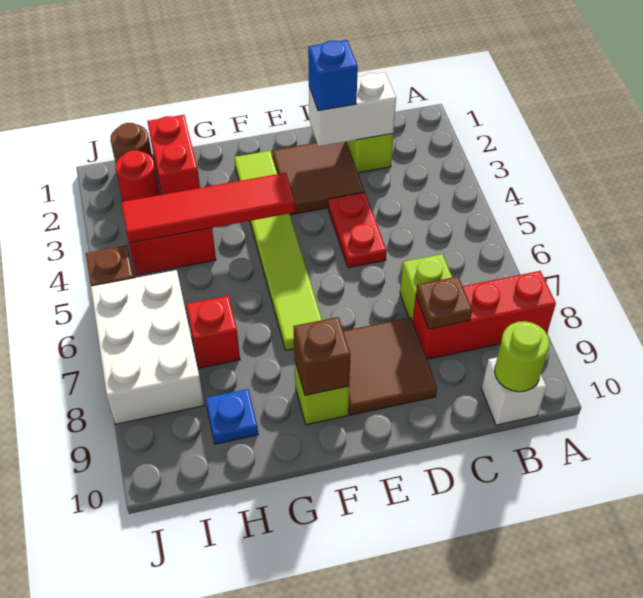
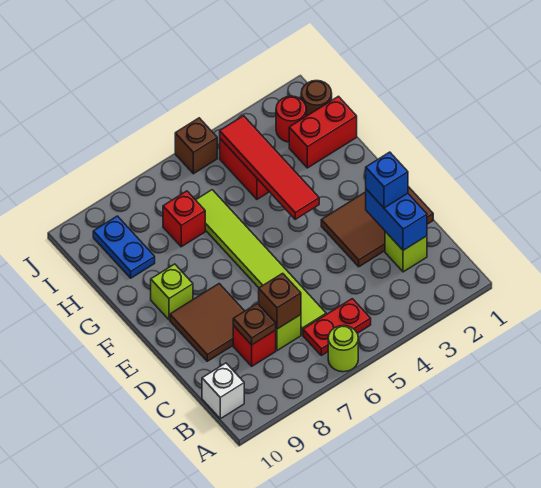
red brick A8:C8 level 1 -> red brick C8 level 1
lime round brick B10 level 2 -> lime round brick A6 level 1
white brick C2:D2 level 2 -> blue brick C2:D2 level 2
brown tile D2:E3 level 1 -> brown tile D1:E3 level 1
red plate D4:D5 level 1 -> red plate B5:B6 level 1
lime tile F2:F7 level 1 -> lime tile C6:H6 level 1
brown brick F9 level 2 -> brown brick C7 level 2
blue plate H9 level 1 -> blue plate H9:I9 level 1
white brick I6:J8 level 1 -> none

